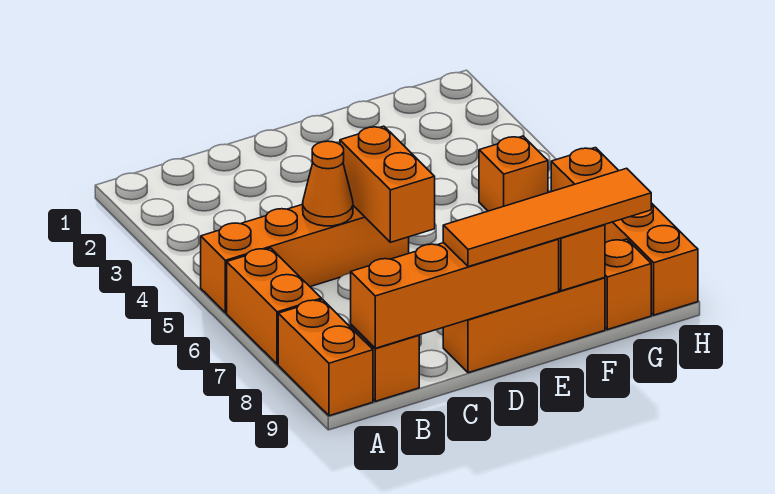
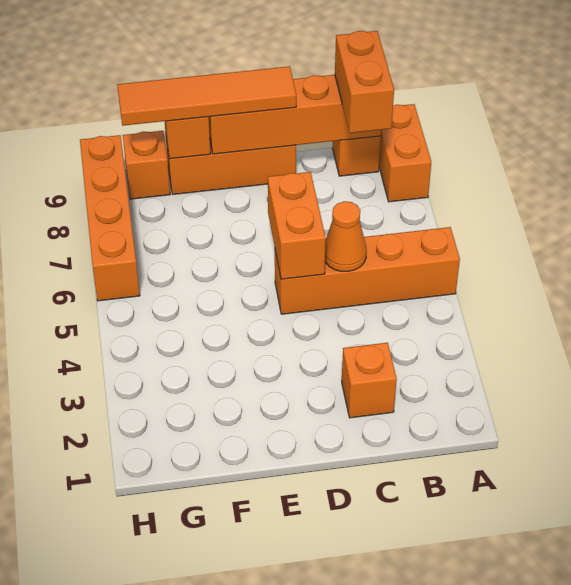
orange brick A6:A7 level 1 -> orange brick B8:B9 level 3
orange brick G5 level 1 -> orange brick C2 level 1

